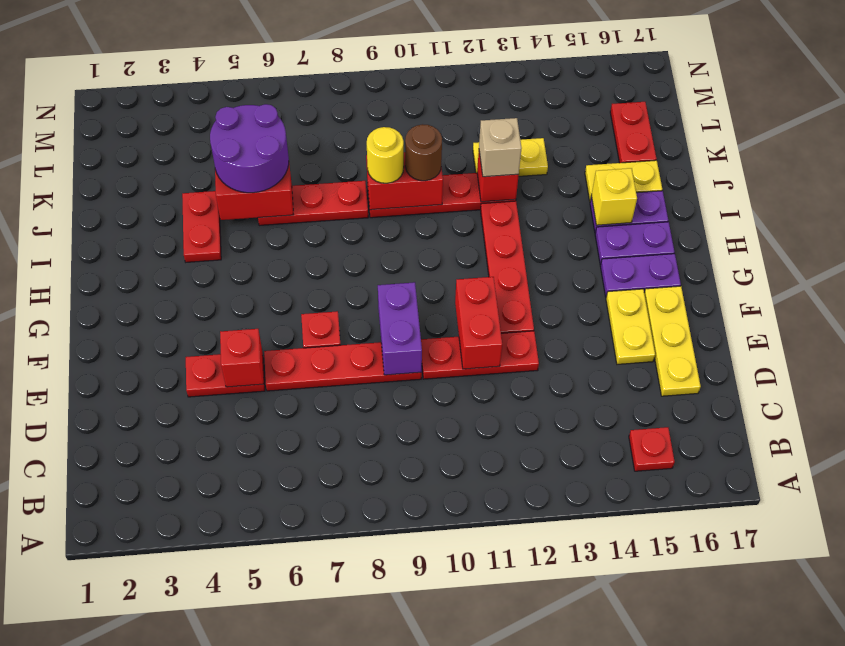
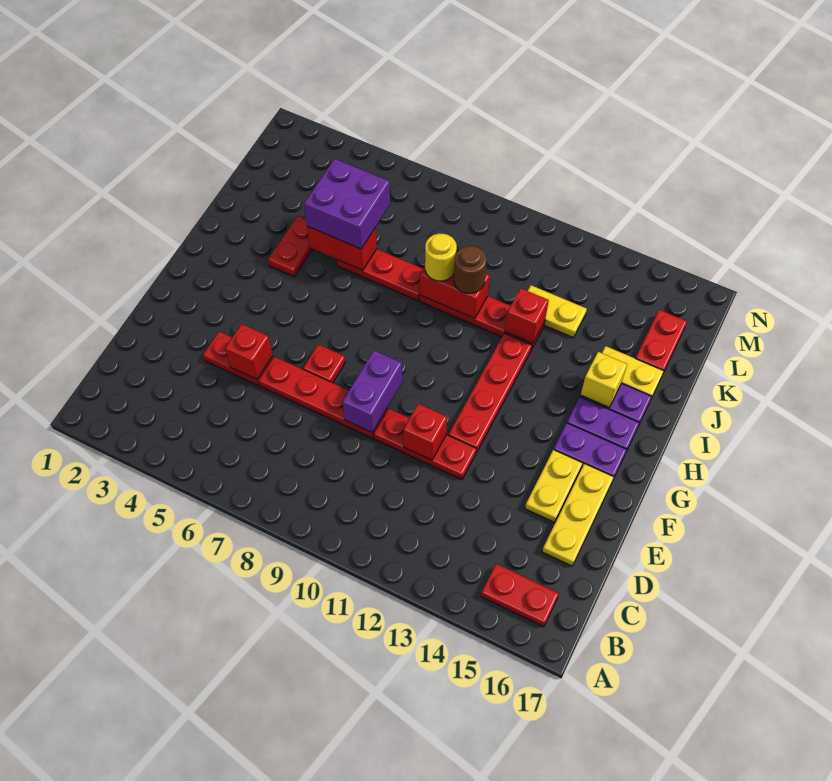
red plate B15 level 1 -> red plate B15:B16 level 1
red brick E11:F11 level 2 -> red brick E11 level 2
purple round brick J5:K6 level 3 -> purple brick J5:K6 level 3
tan brick J12 level 3 -> none

